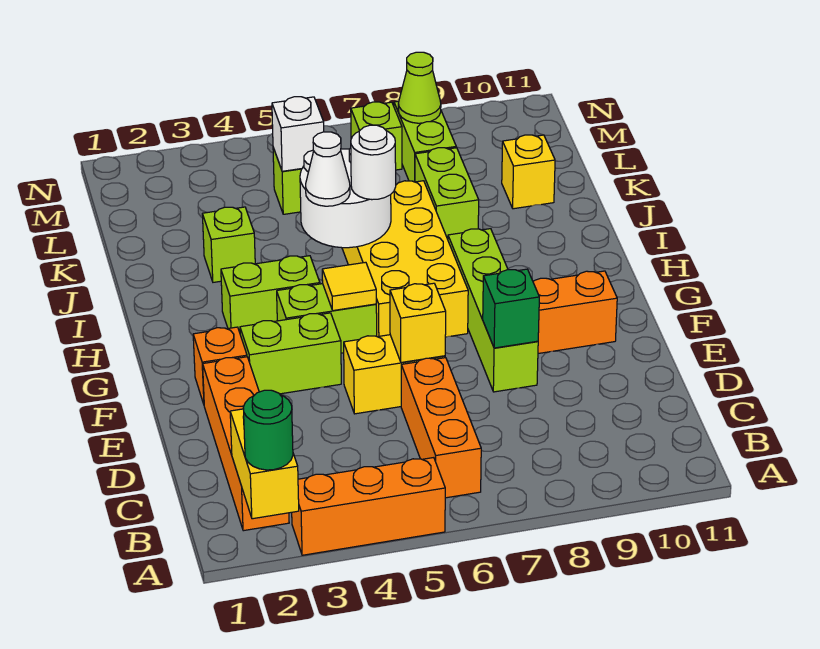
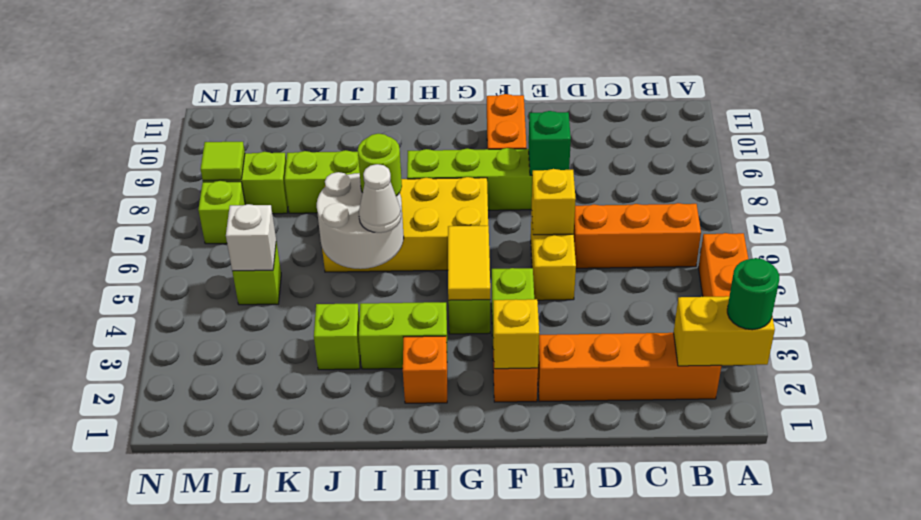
yellow tile G5 level 2 -> yellow tile G4:G5 level 2
none -> orange brick H2 level 1
lime brick H3:H4 level 1 -> lime brick H3:I3 level 1
white round brick I6 level 3 -> lime round brick I6 level 3
yellow brick K10 level 1 -> yellow brick F2 level 2
lime cone M8 level 2 -> lime tile M8 level 2

